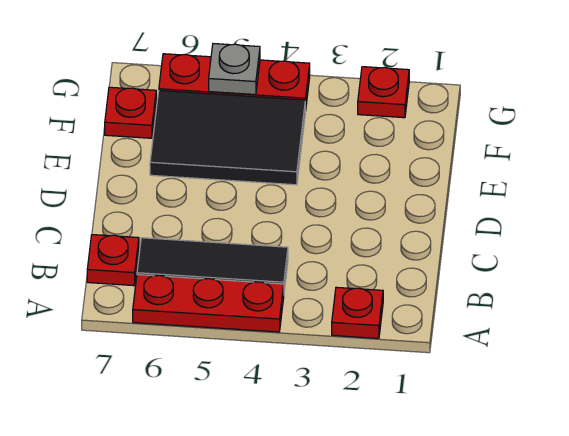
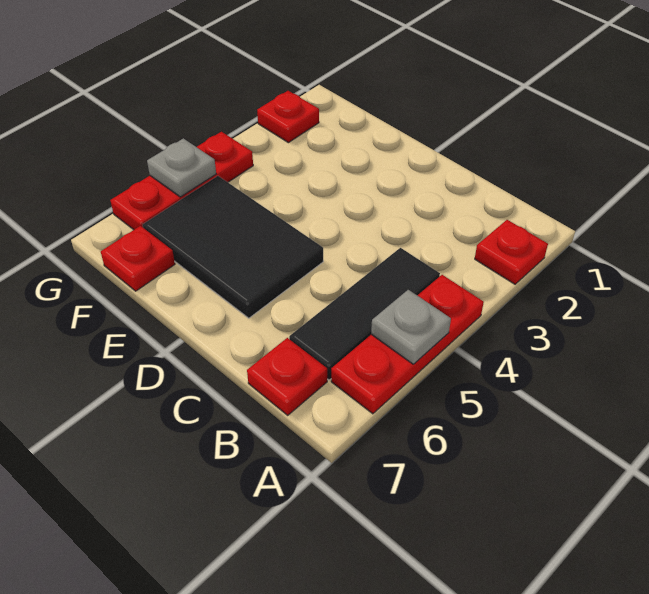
none -> grey plate A5 level 2
black tile E4:F6 level 1 -> black tile D5:F6 level 1

